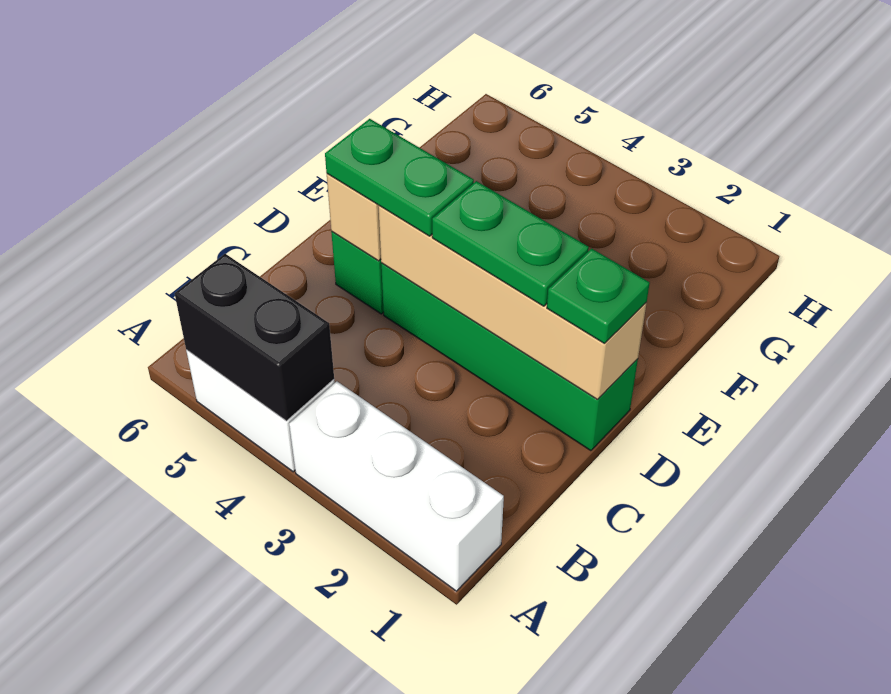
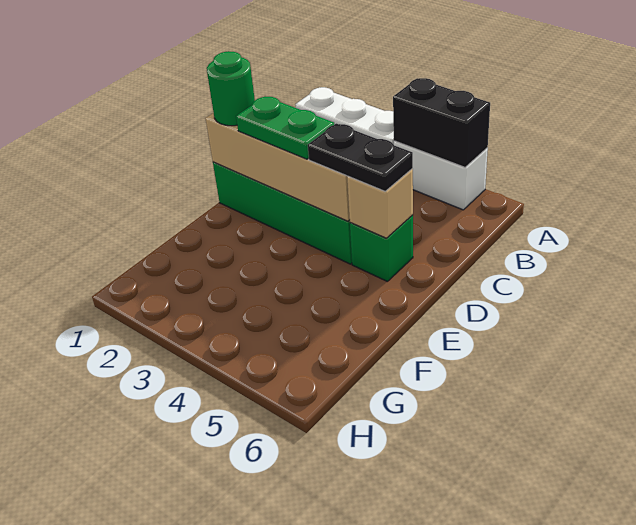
green plate D1 level 3 -> green round brick D1 level 3
green plate D4:D5 level 3 -> black plate D4:D5 level 3

